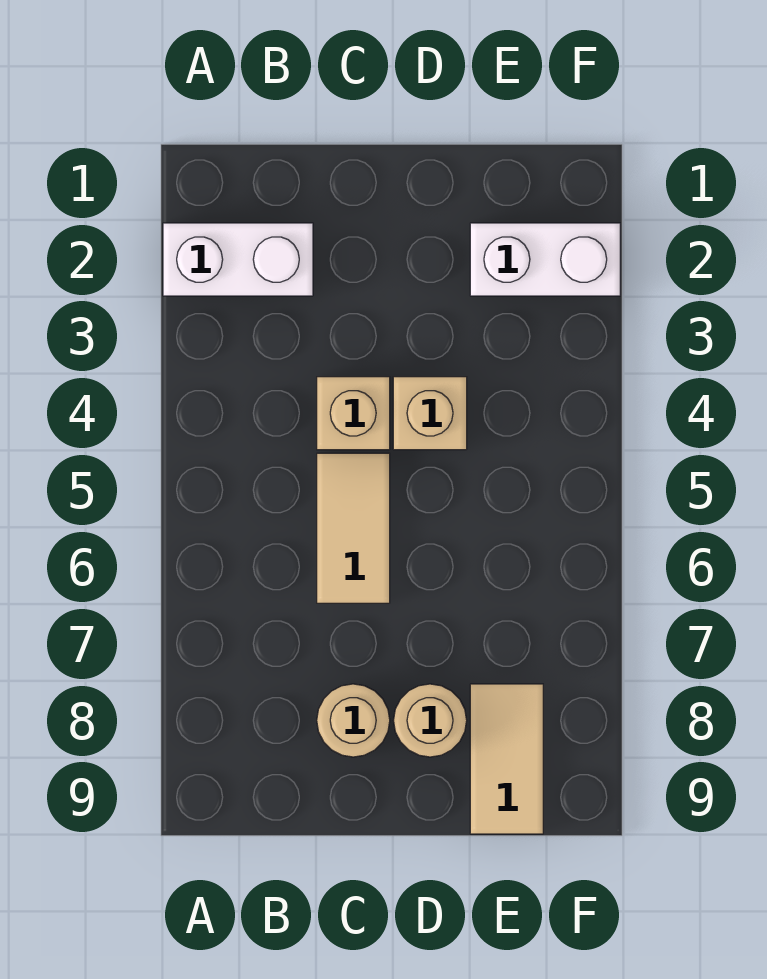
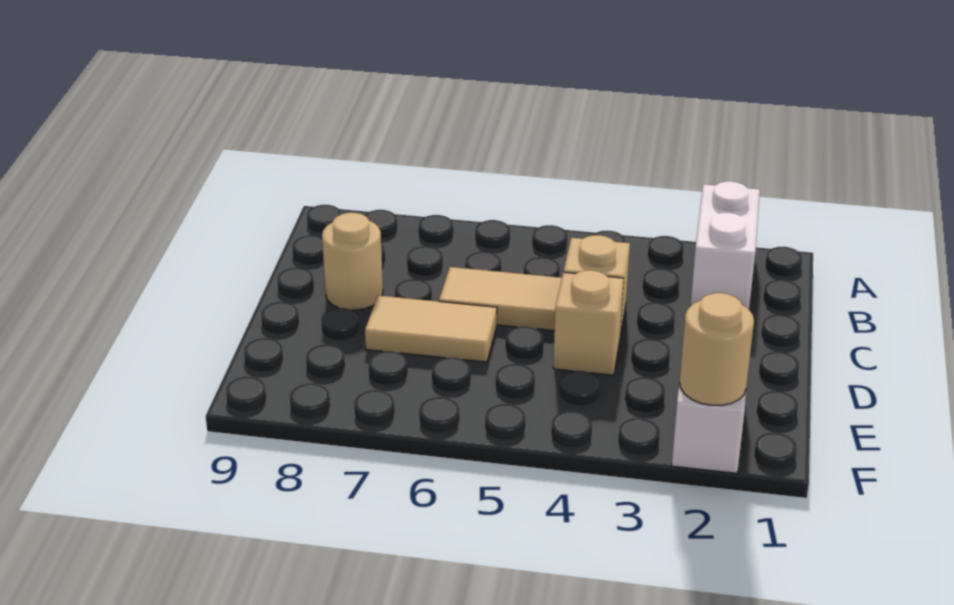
tan round brick D8 level 1 -> tan round brick F2 level 2
tan tile E8:E9 level 1 -> tan tile D6:D7 level 1

